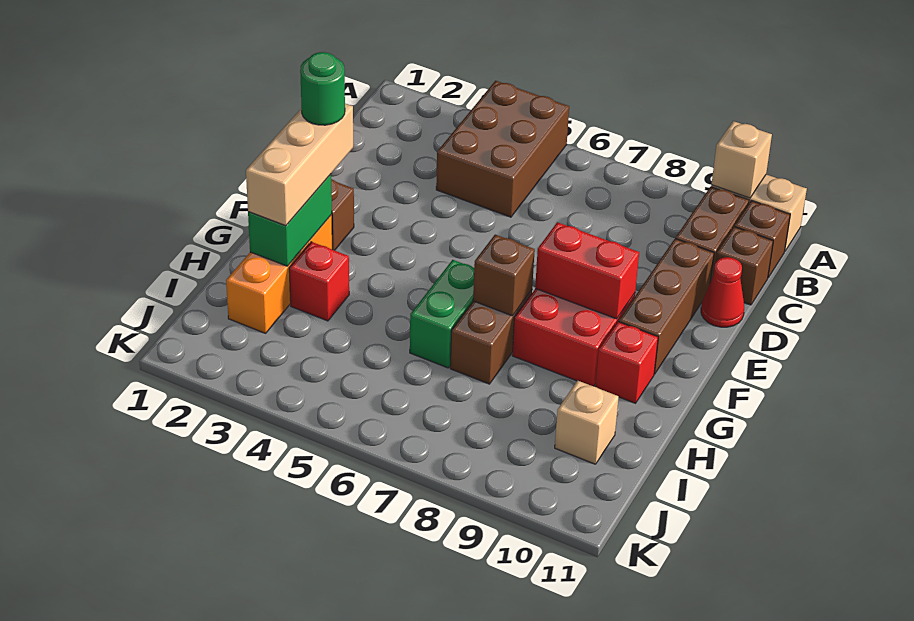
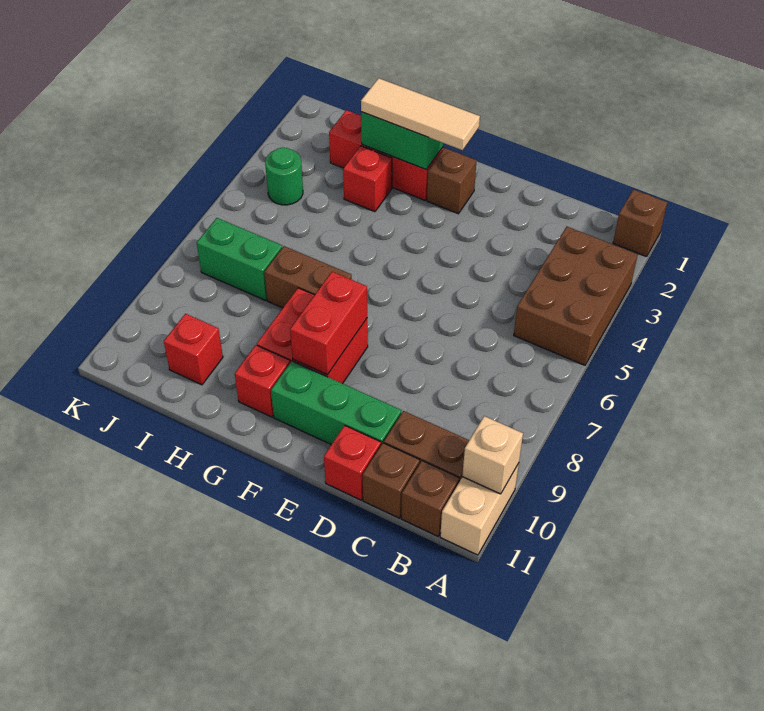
brown brick A4:C5 level 1 -> brown brick A3:B5 level 1
brown brick D10:F10 level 1 -> green brick D10:F10 level 1
red cone D11 level 1 -> red brick D11 level 1
tan brick F2:H2 level 3 -> tan tile F2:H2 level 3
green round brick F2 level 4 -> green round brick J4 level 1
orange brick G2:I2 level 1 -> red brick G2:I2 level 1
green brick G6:H6 level 1 -> green brick I7:J7 level 1
brown brick G7 level 2 -> brown brick A1 level 1
tan brick I10 level 1 -> red brick I10 level 1

